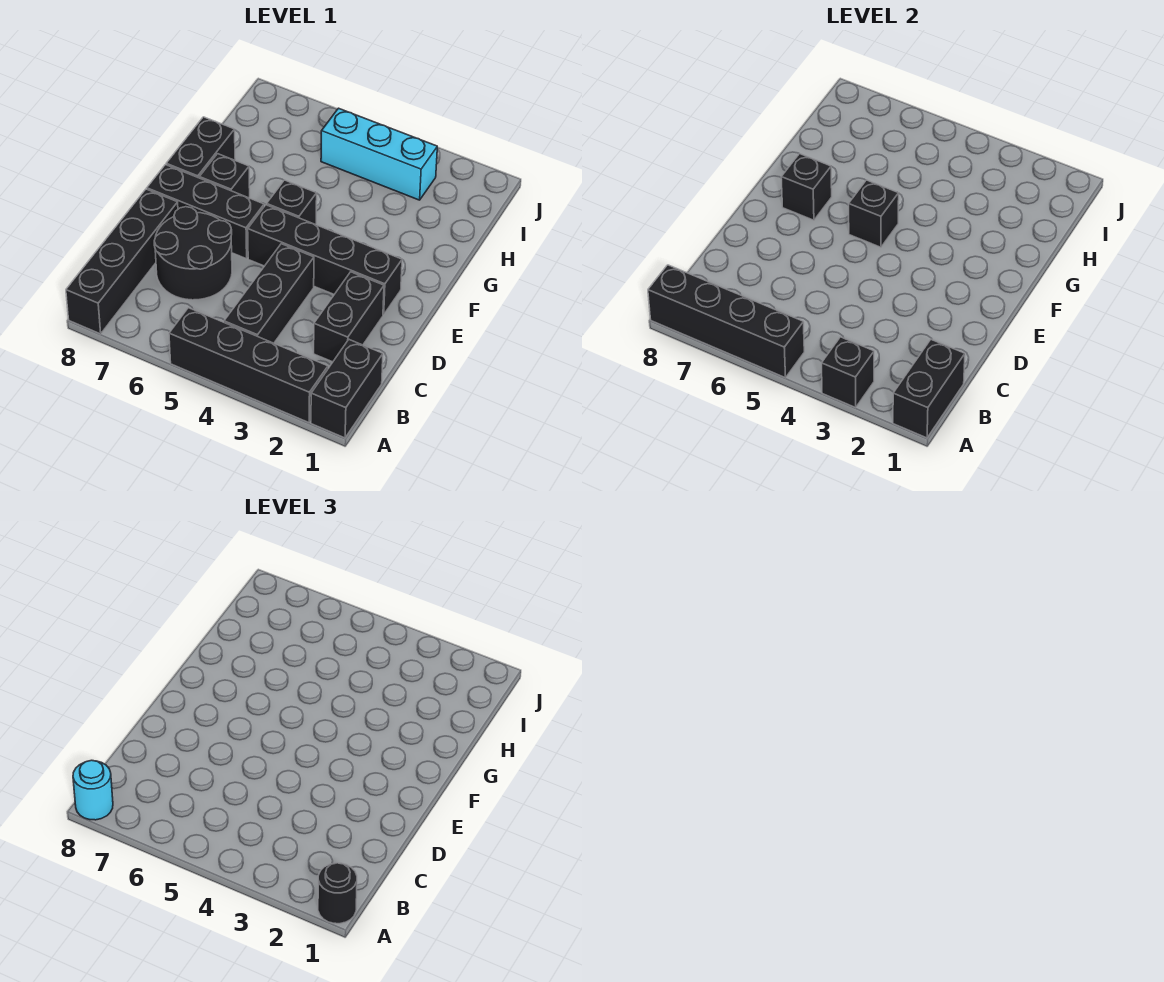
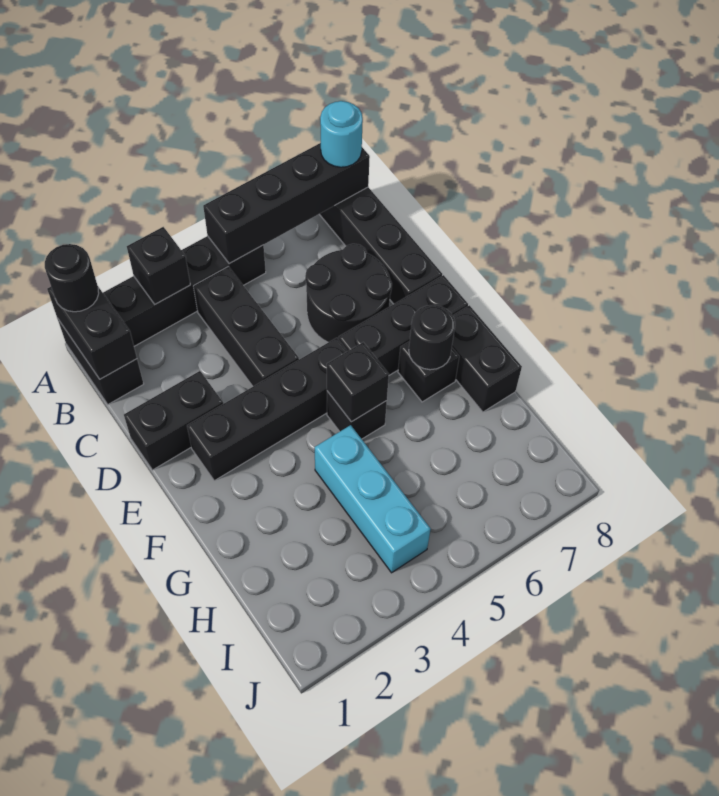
black brick C2:D2 level 1 -> black brick D1:D2 level 1
black brick F7 level 2 -> black round brick F7 level 2
cyan brick I3:I5 level 1 -> cyan brick G4:I4 level 1

